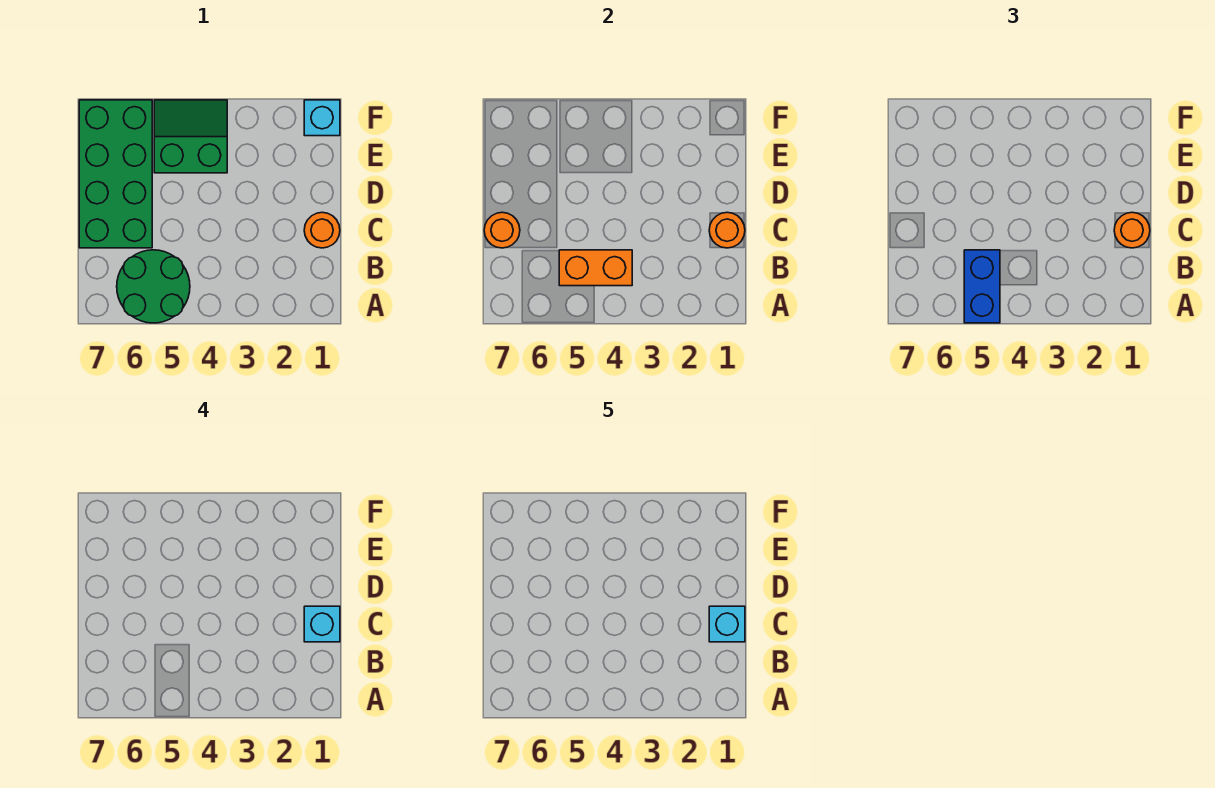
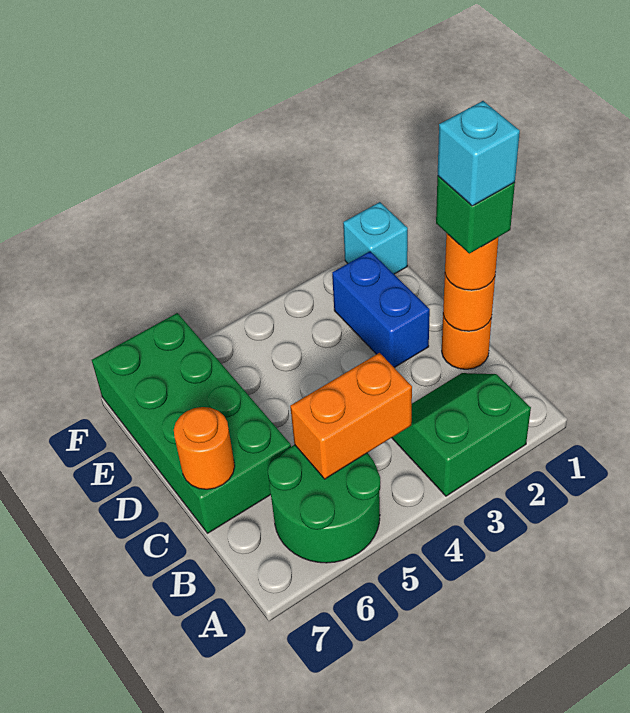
blue brick A5:B5 level 3 -> blue brick D2:E2 level 1
cyan brick C1 level 4 -> green brick C1 level 4
green slope E4:F5 level 1 top E -> green slope A2:B3 level 1 top A

